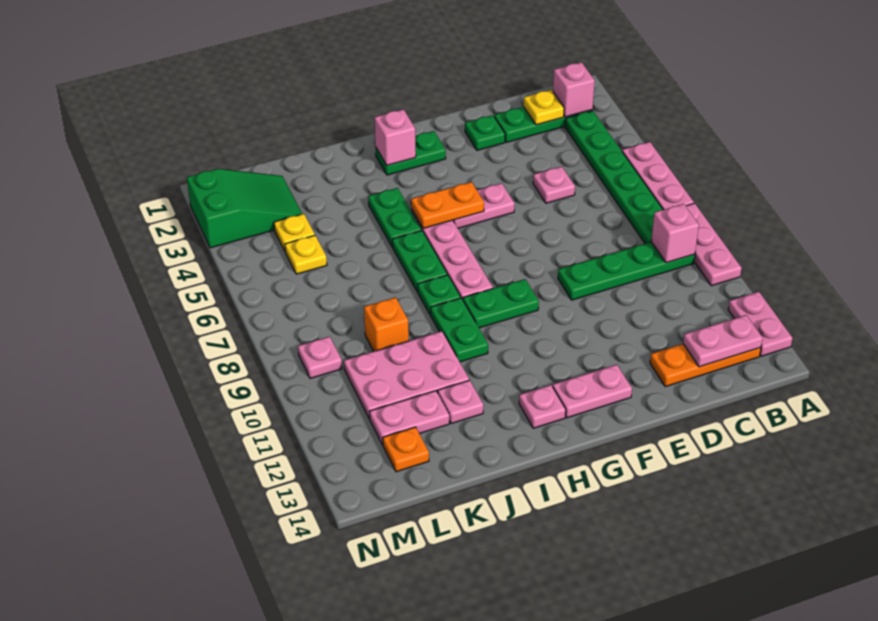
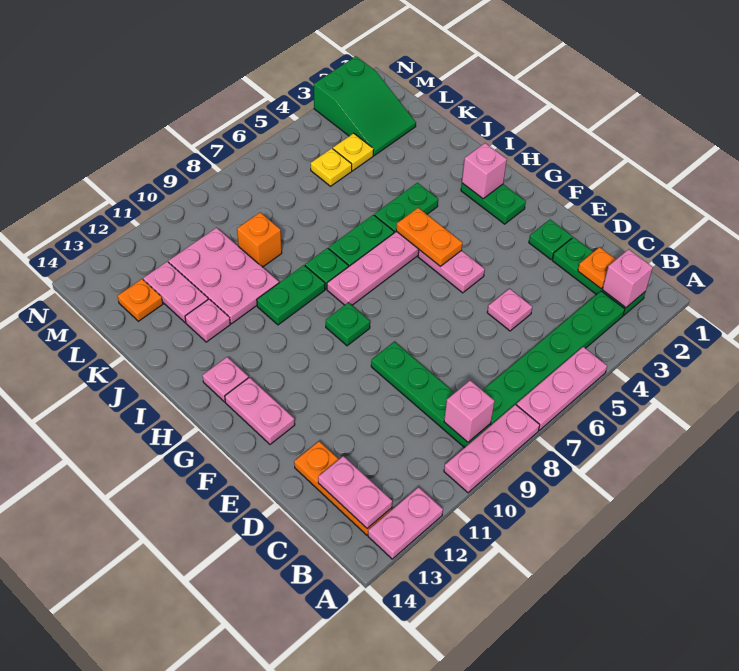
yellow plate C2 level 2 -> orange plate C2 level 2
green plate G9:H9 level 1 -> green plate G9 level 1
pink plate M9 level 1 -> none

